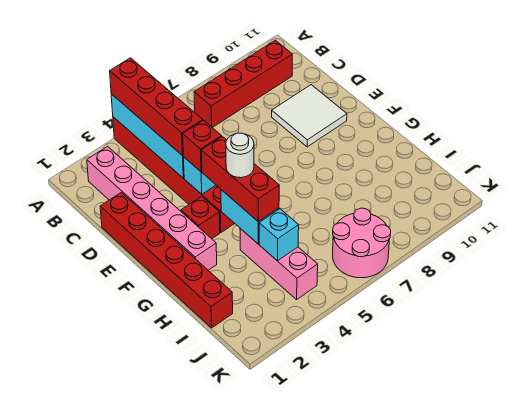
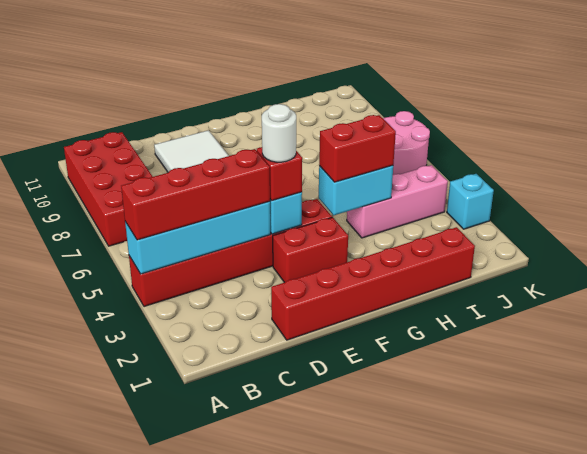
pink brick B2:G2 level 1 -> none
red brick B7:B10 level 1 -> red brick A7:B10 level 1
red brick F3 level 1 -> red brick E3:F3 level 1
red brick F4:H4 level 3 -> red brick G4:H4 level 3
white round brick G4 level 4 -> white round brick E4 level 4
cyan brick I4 level 2 -> cyan brick K3 level 1

